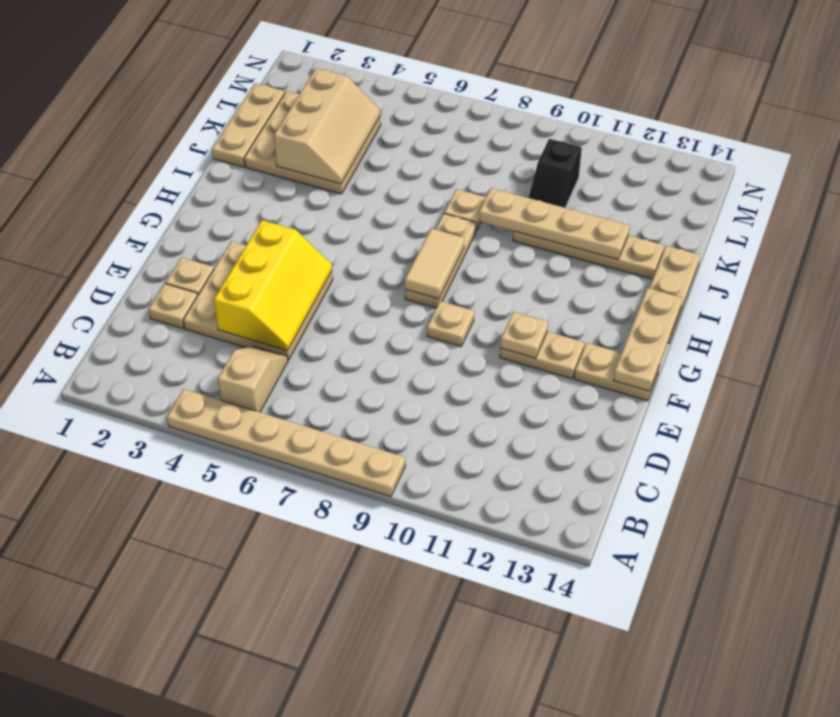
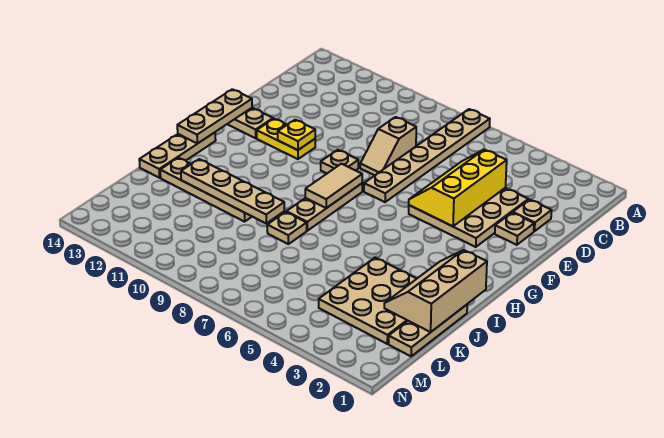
tan plate A4:A9 level 1 -> tan plate A7:F7 level 1
tan slope B5:C5 level 1 top B -> tan slope D8:E8 level 1 top D
tan plate F11:F12 level 1 -> yellow plate F11:F12 level 1
tan plate F11 level 2 -> yellow plate F11 level 2
tan slope J3:L4 level 2 top 3 -> tan slope I1:K2 level 2 top 1
black slope K10:L10 level 1 top L -> none

